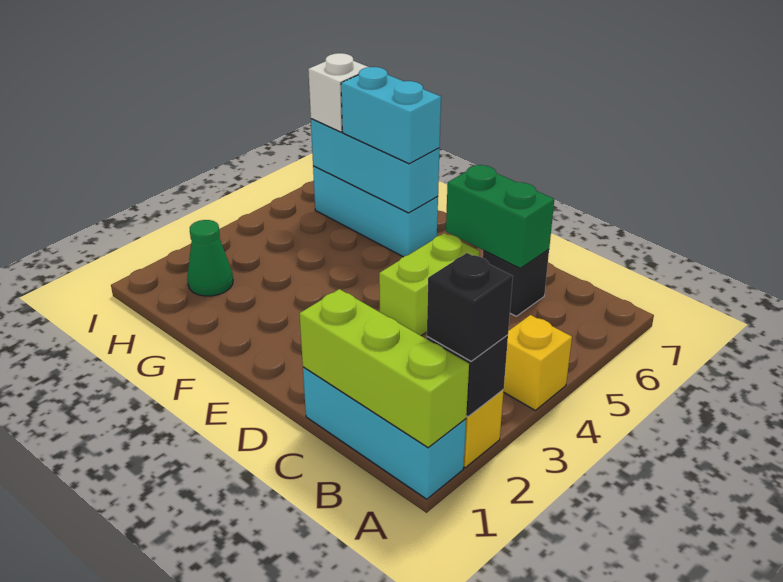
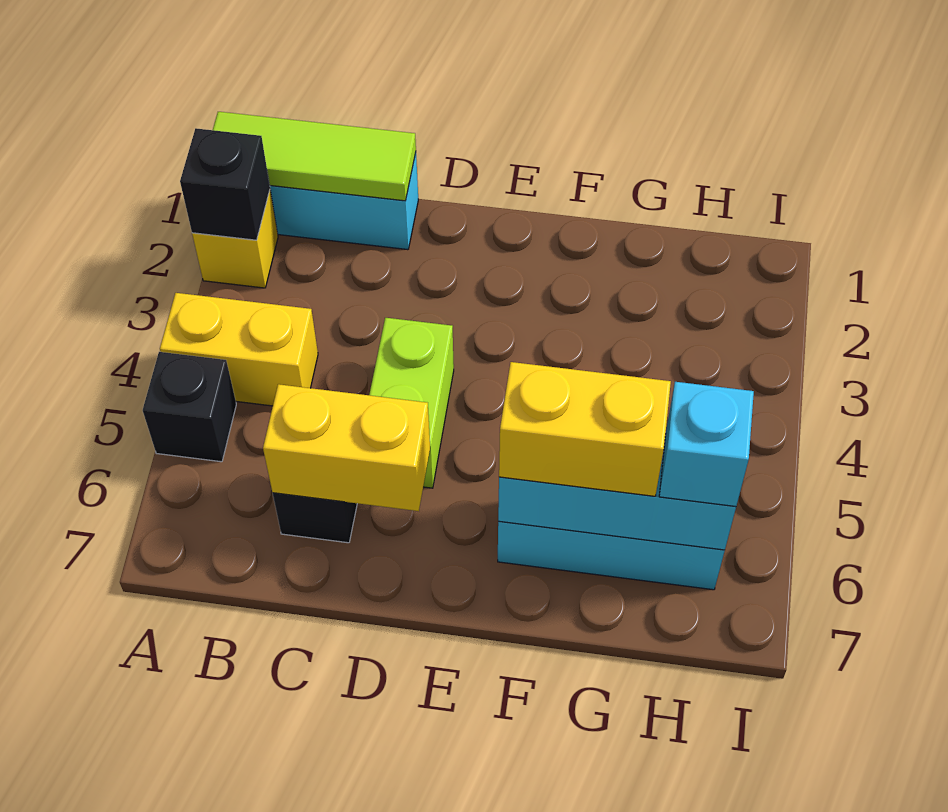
lime brick A1:C1 level 2 -> lime tile A1:C1 level 2
black brick A2 level 3 -> black brick A5 level 1
yellow brick A4 level 1 -> yellow brick A4:B4 level 1
green brick C6:D6 level 2 -> yellow brick C6:D6 level 2
cyan brick F6:G6 level 3 -> yellow brick F6:G6 level 3
green cone H2 level 1 -> none
white brick H6 level 3 -> cyan brick H6 level 3

